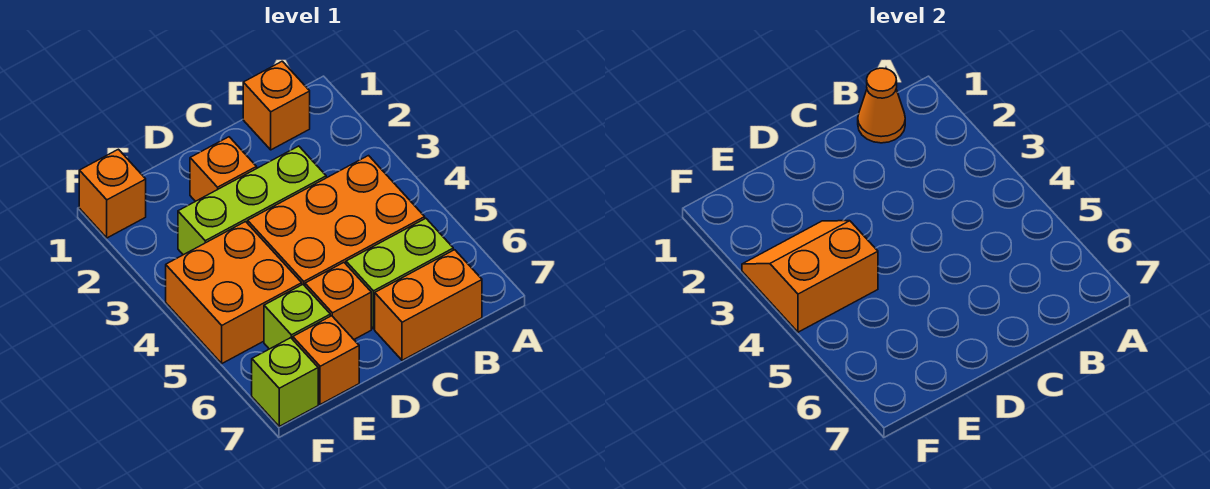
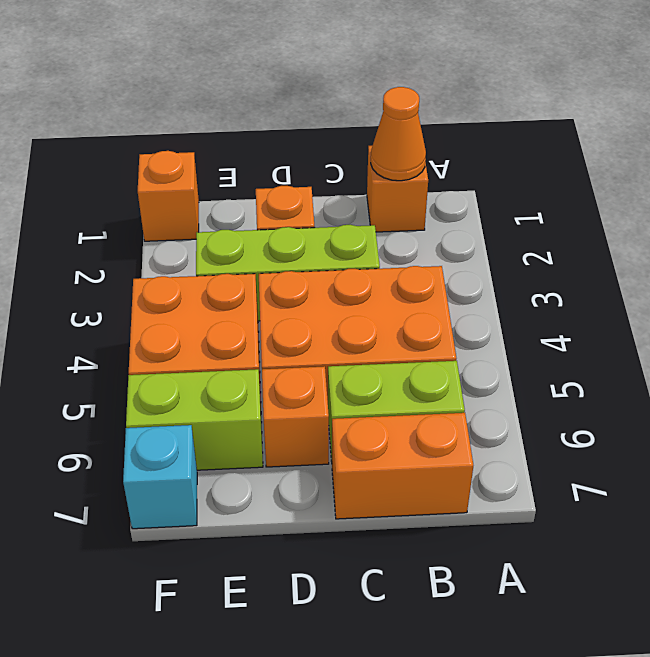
orange slope E3:F4 level 2 top 4 -> none
lime brick E6 level 1 -> lime brick E6:F6 level 1
orange brick E7 level 1 -> none
lime brick F7 level 1 -> cyan brick F7 level 1

